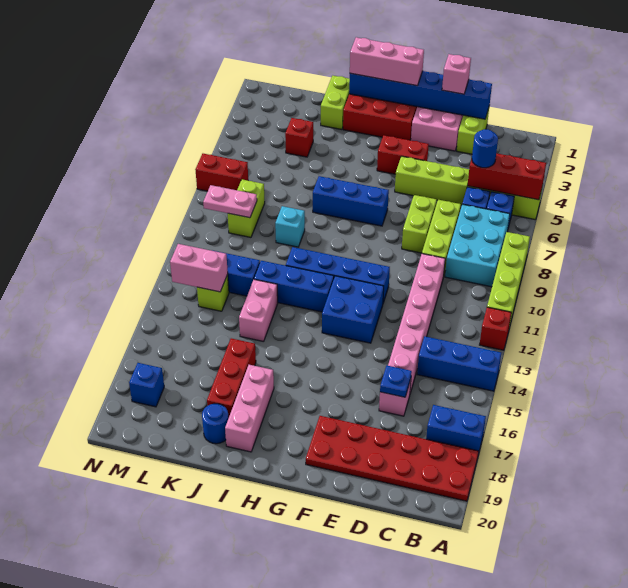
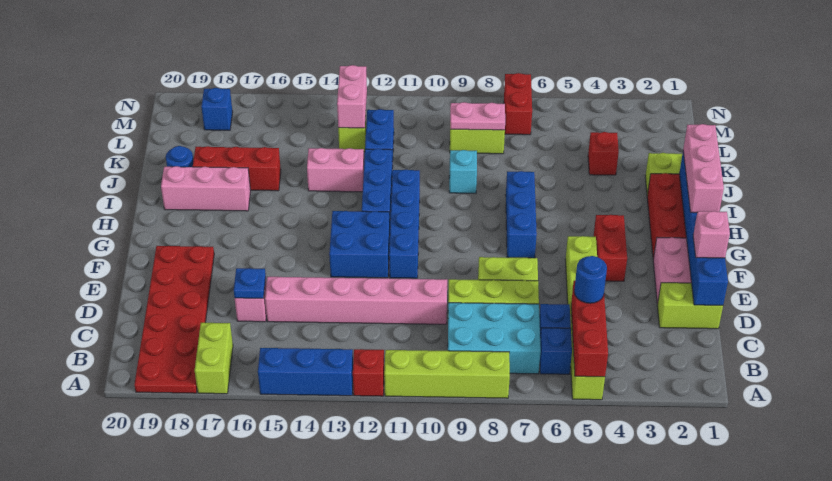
blue brick A14:C14 level 1 -> blue brick A13:A15 level 1
blue brick A17:B17 level 1 -> lime brick A17:B17 level 1
pink plate L9:M9 level 2 -> pink plate L8:L9 level 2

